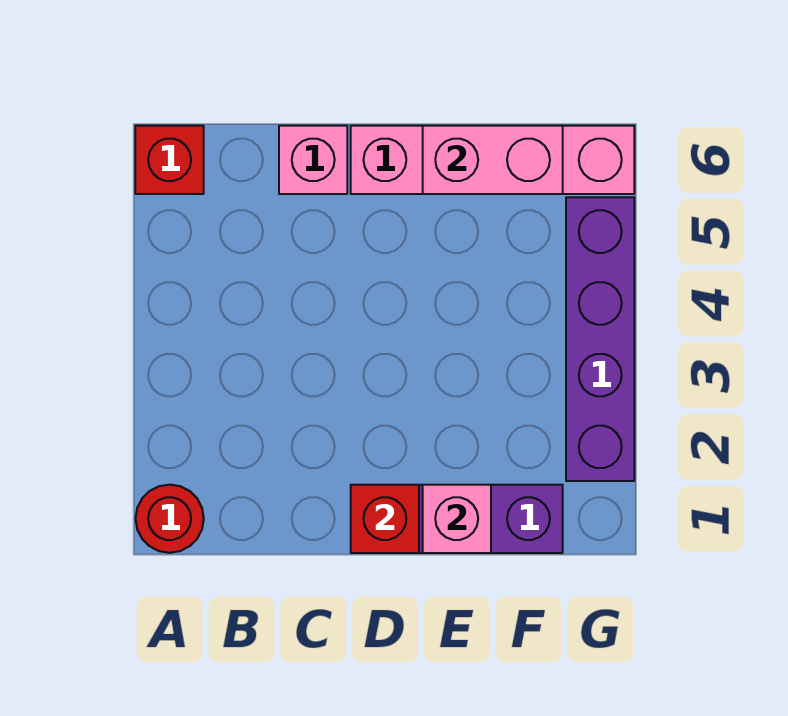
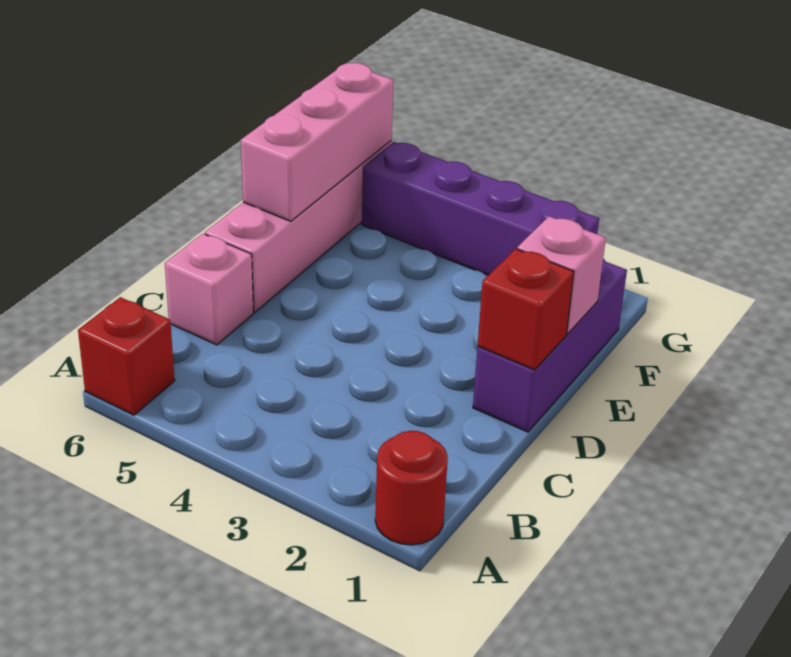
pink brick E6:F6 level 2 -> pink brick E6:G6 level 2

